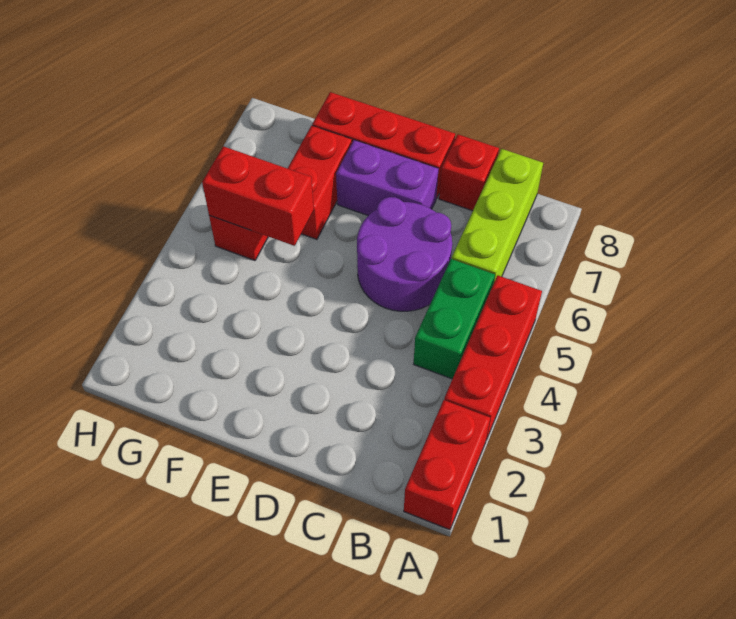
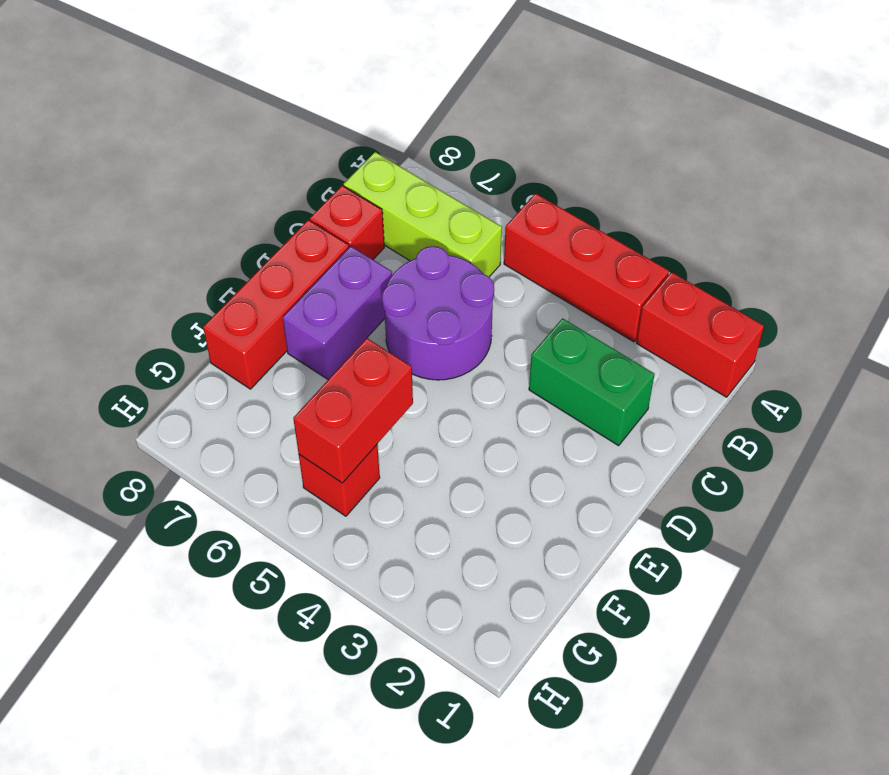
green brick B4:B5 level 1 -> green brick C2:C3 level 1
red brick F6:F7 level 1 -> none

